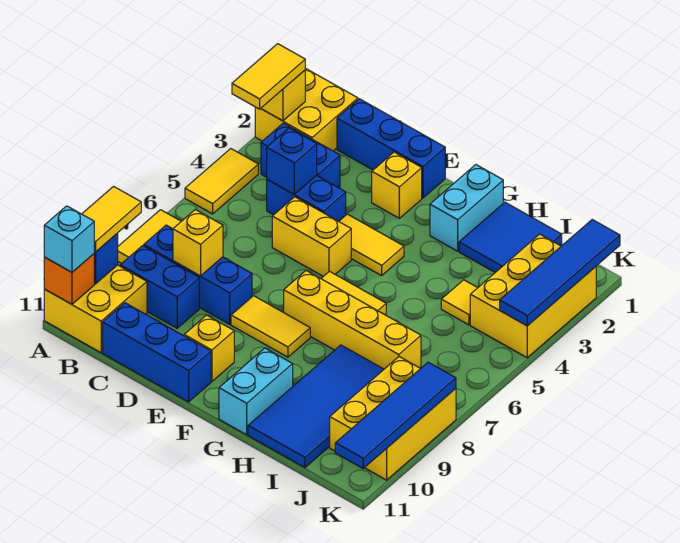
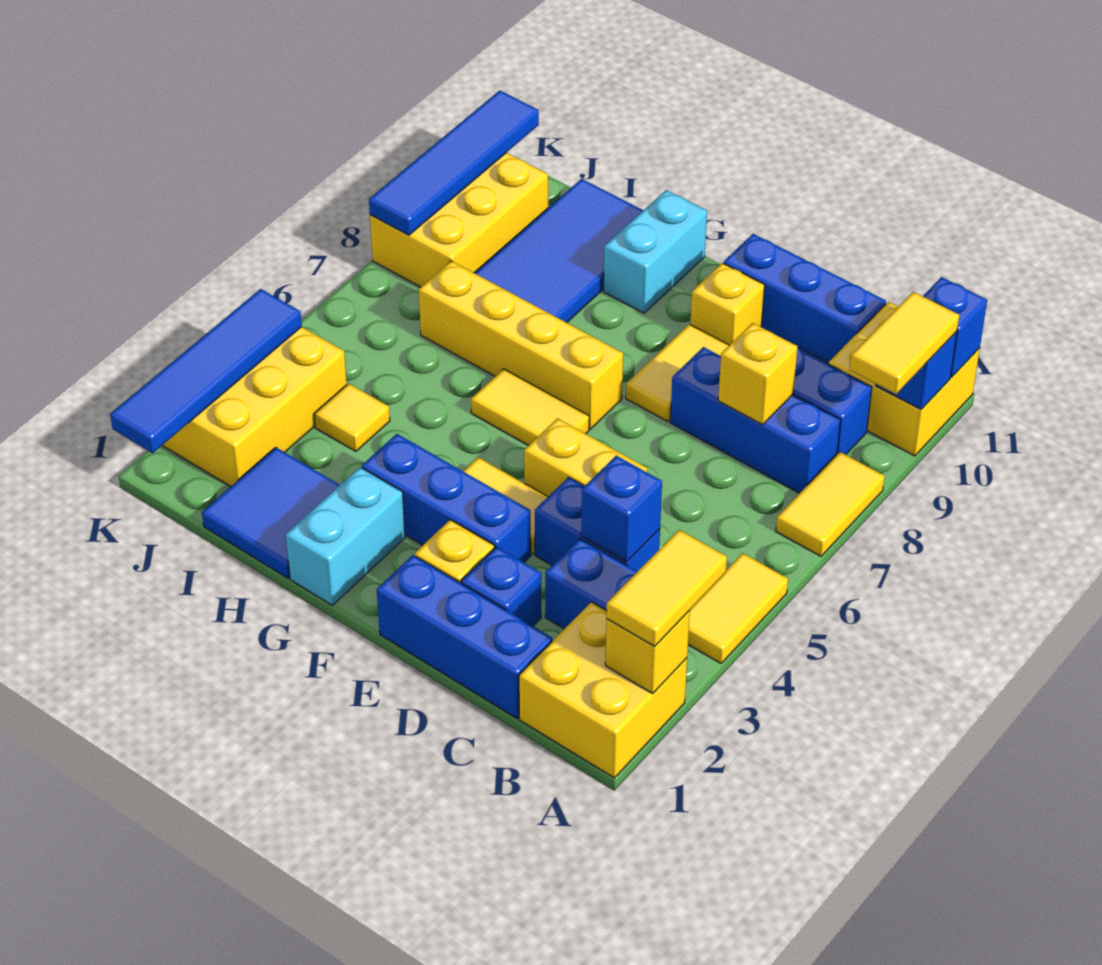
orange brick A11 level 2 -> blue brick A11 level 2
cyan brick A11 level 3 -> none
none -> blue brick D2 level 1
none -> blue brick E3:G3 level 1
yellow tile E8:F8 level 1 -> yellow tile E8:E9 level 1

